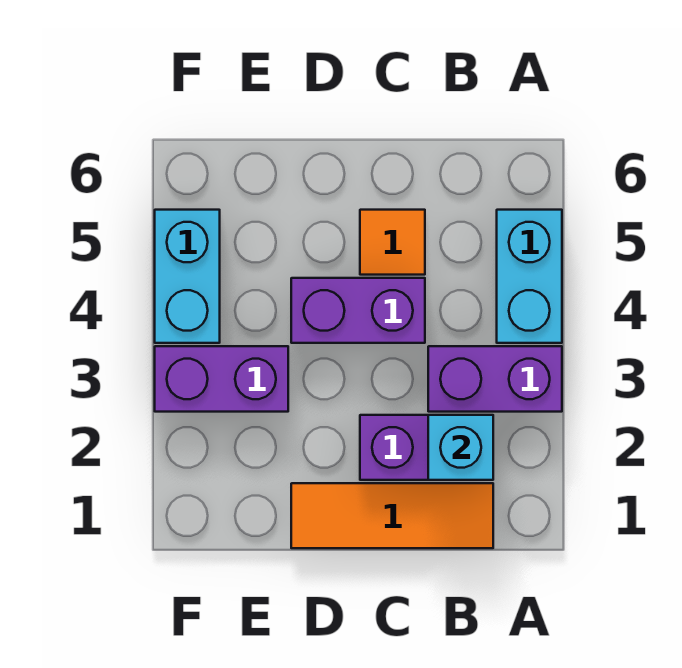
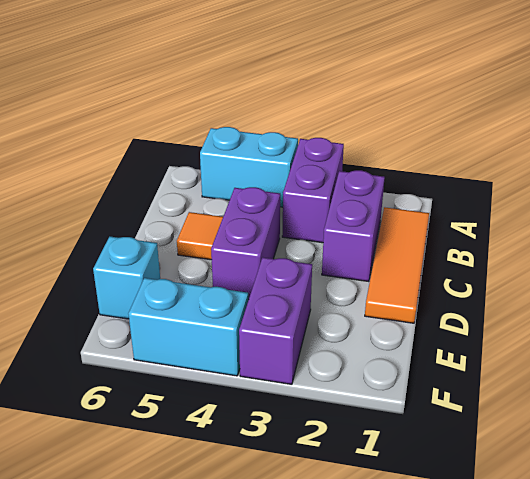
cyan brick B2 level 2 -> cyan brick E6 level 1

